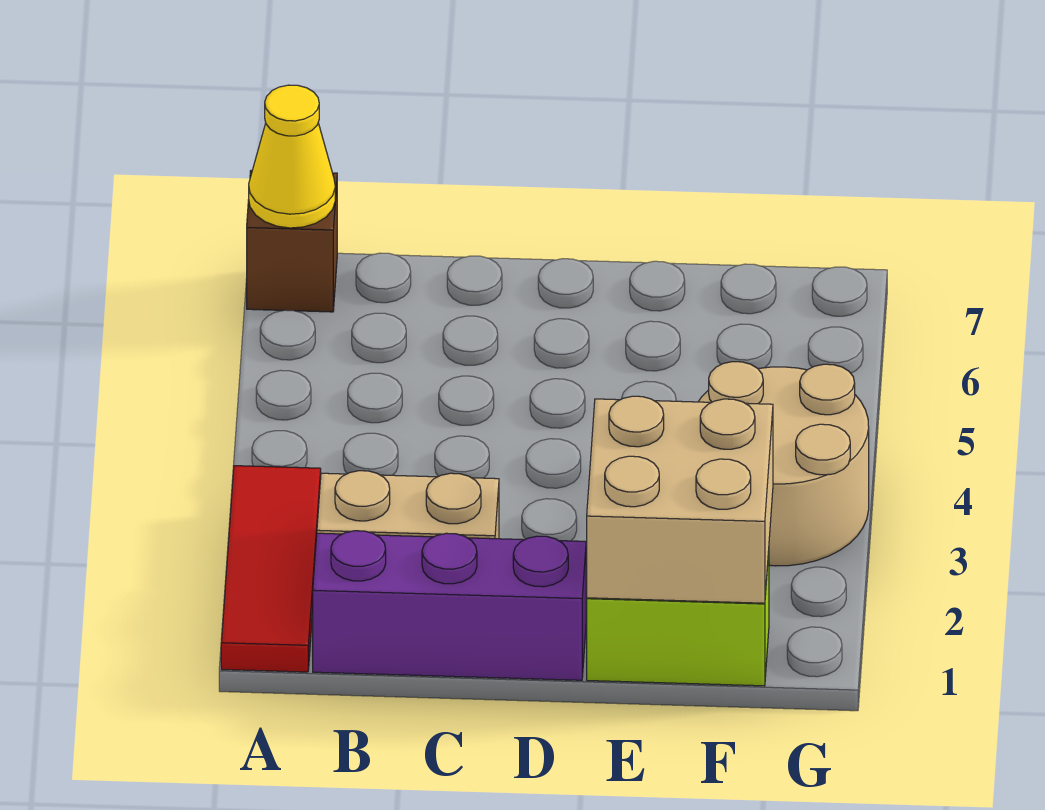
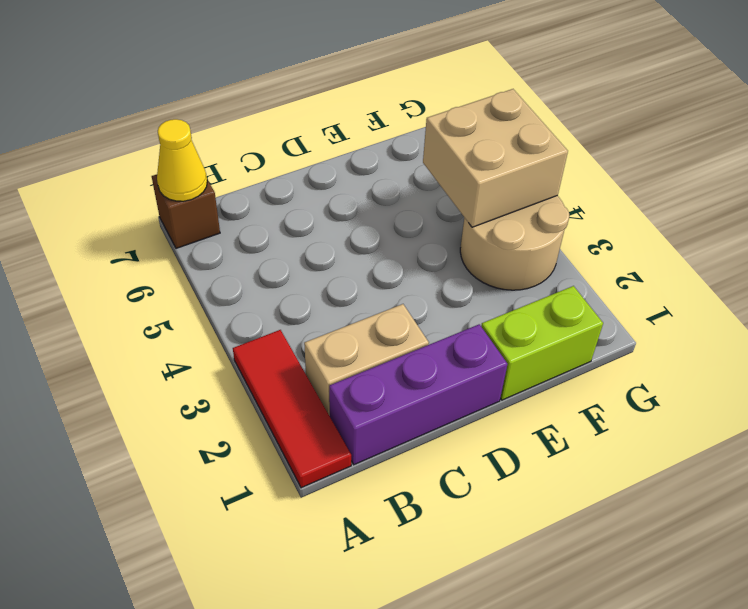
tan brick E1:F2 level 2 -> tan brick F4:G5 level 2

